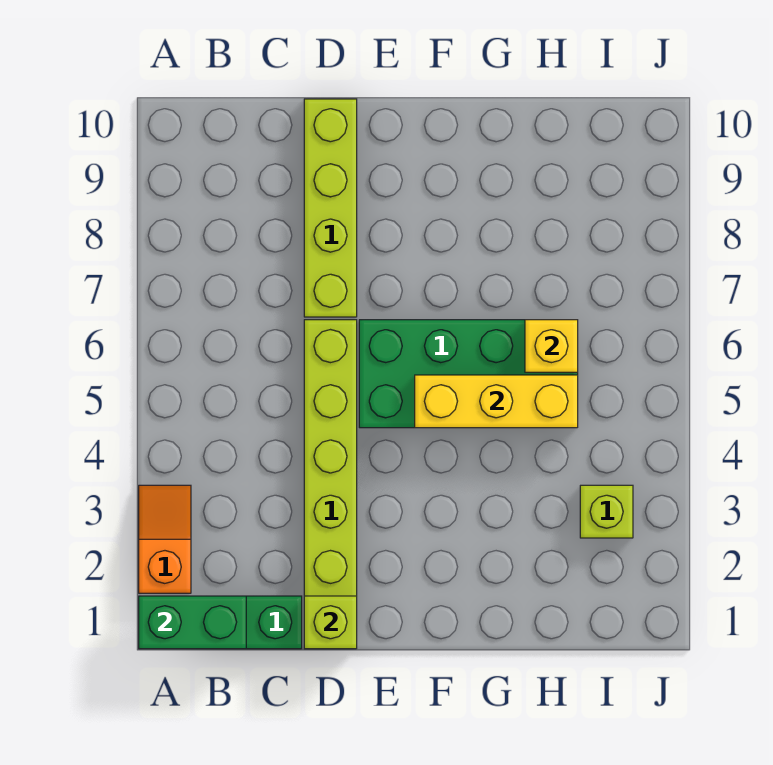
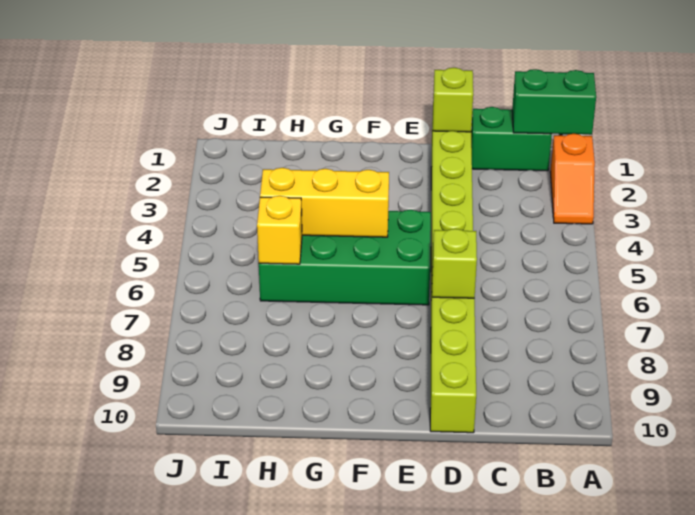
lime brick I3 level 1 -> lime brick D7 level 2

